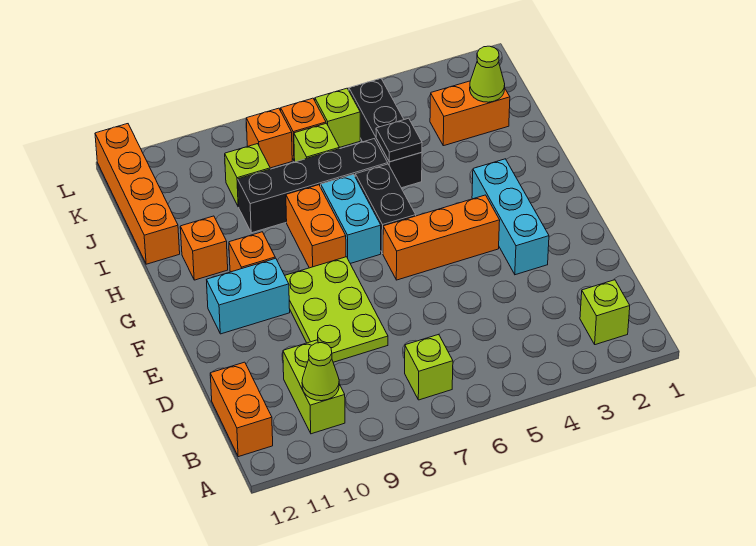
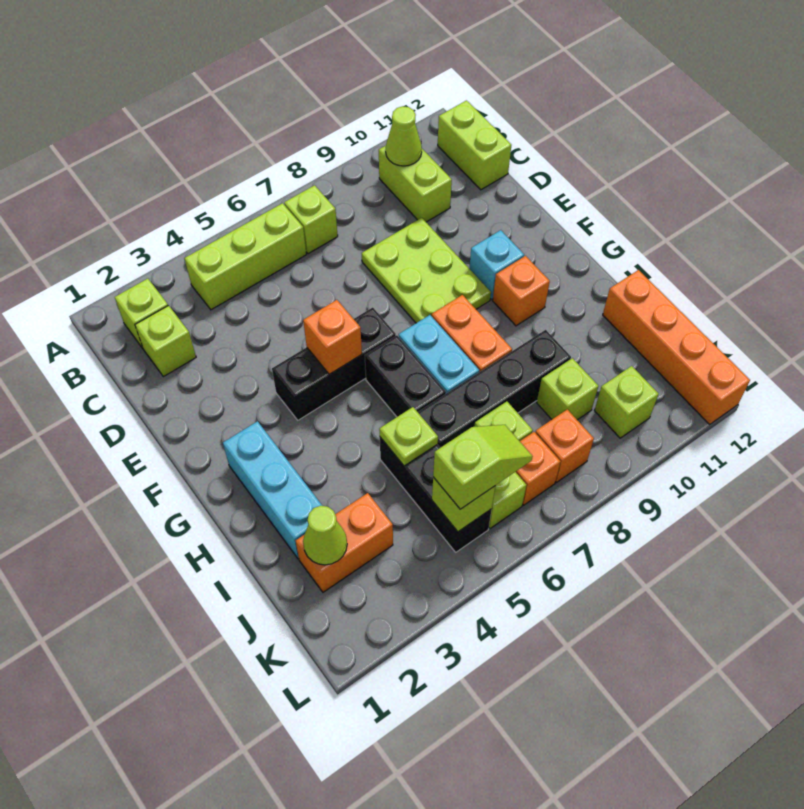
none -> lime brick B4:B6 level 1
orange brick B12:C12 level 1 -> lime brick B12:C12 level 1
none -> lime brick C2 level 1
cyan brick E3:G3 level 1 -> cyan brick G2:I2 level 1
orange brick F4:F6 level 1 -> black brick F4:F6 level 1
cyan brick F10:F11 level 1 -> cyan brick F10 level 1
orange brick H11 level 1 -> orange brick F5 level 2
black plate I5 level 2 -> lime plate I5 level 2
none -> lime brick K5 level 2
none -> lime slope K5:K6 level 3 top 5
none -> lime brick K10 level 1

